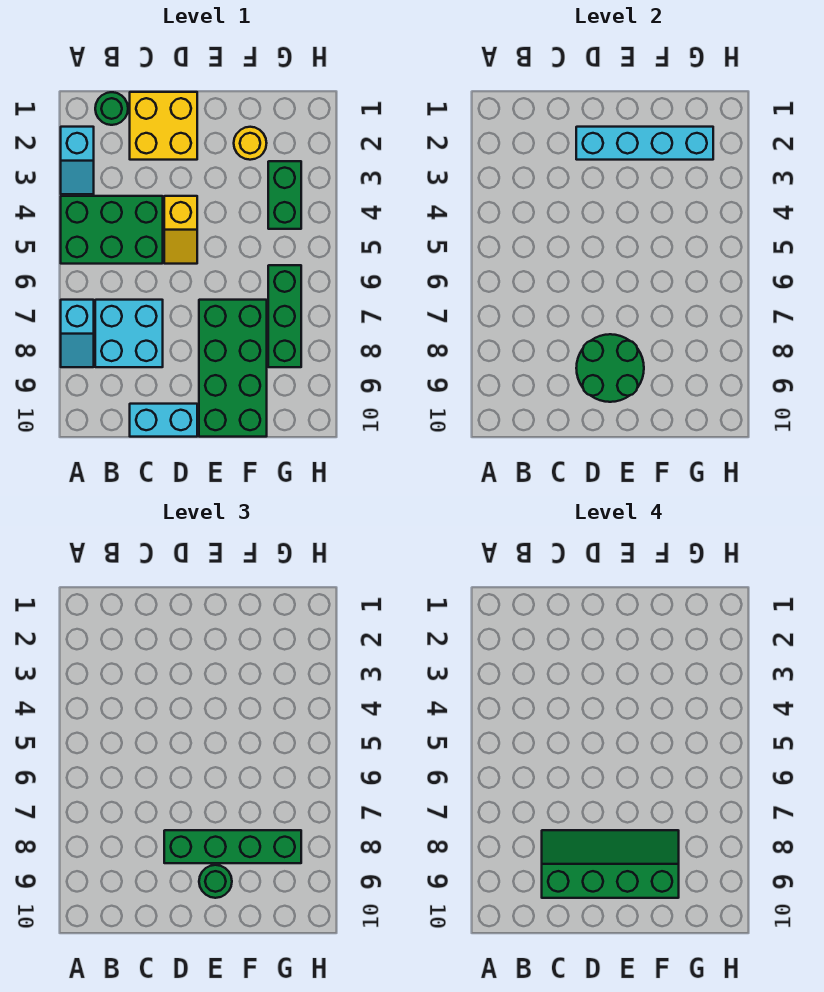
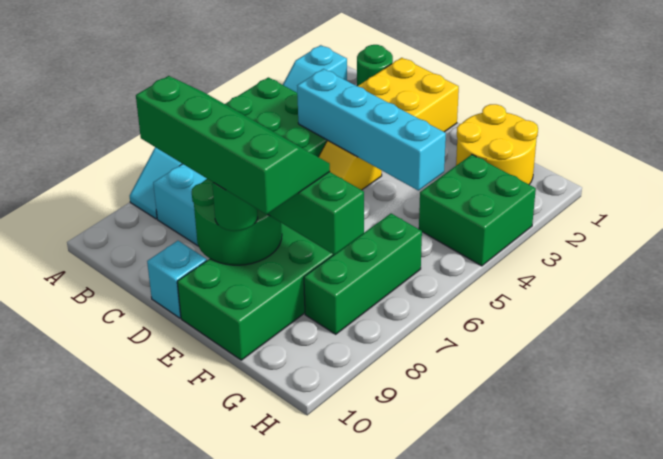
cyan brick C10:D10 level 1 -> cyan brick D10 level 1
cyan brick D2:G2 level 2 -> cyan brick C4:F4 level 2
yellow round brick F2 level 1 -> yellow round brick F1:G2 level 1
green brick G3:G4 level 1 -> green brick G3:H4 level 1

